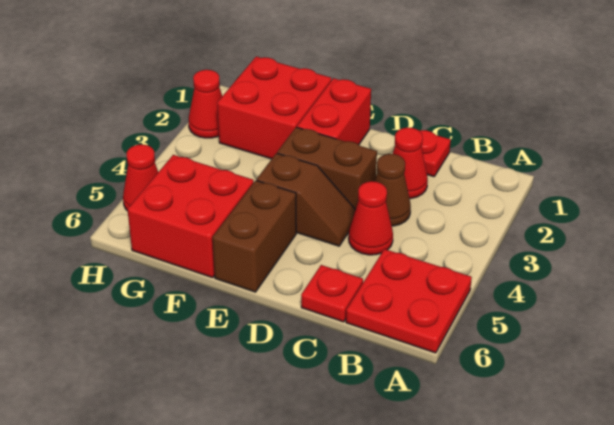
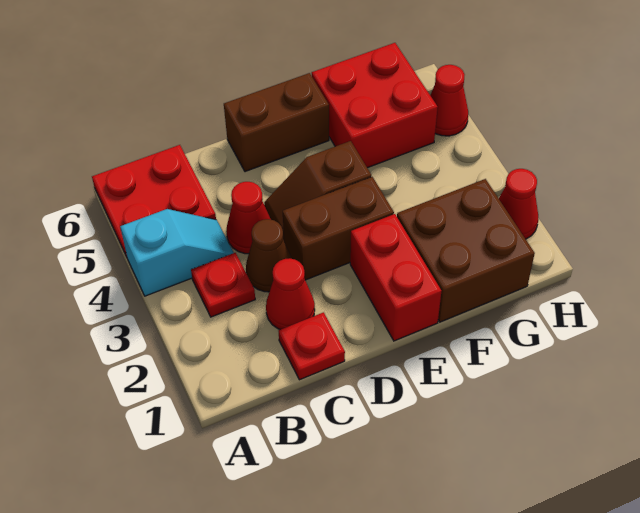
none -> cyan slope A4:B4 level 1 top A
red plate C6 level 1 -> red plate B3 level 1
brown brick E5:E6 level 1 -> brown brick D6:E6 level 1
red brick F1:G2 level 1 -> brown brick F1:G2 level 1

